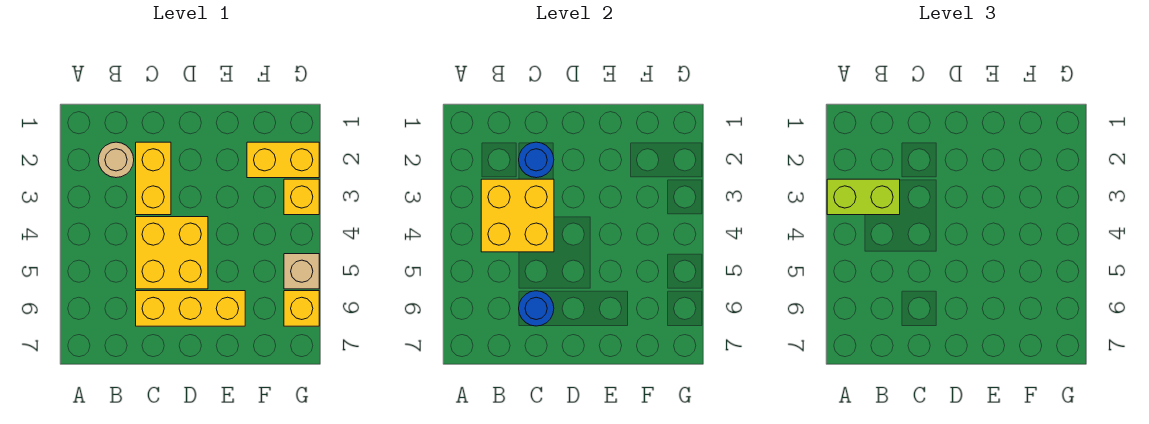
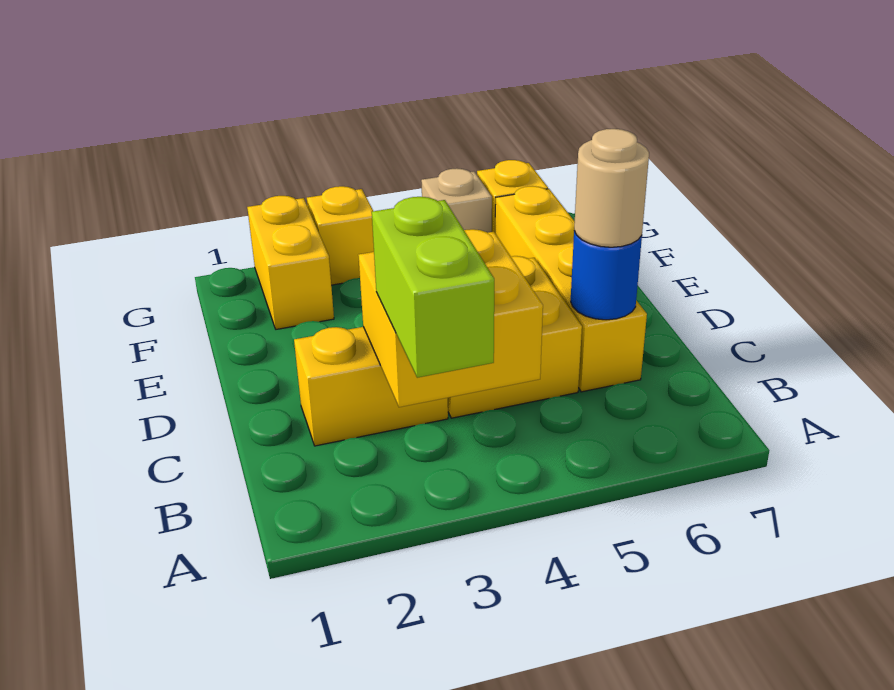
tan round brick B2 level 1 -> tan round brick C6 level 3
blue round brick C2 level 2 -> none
yellow brick C6:E6 level 1 -> yellow brick C6:F6 level 1

